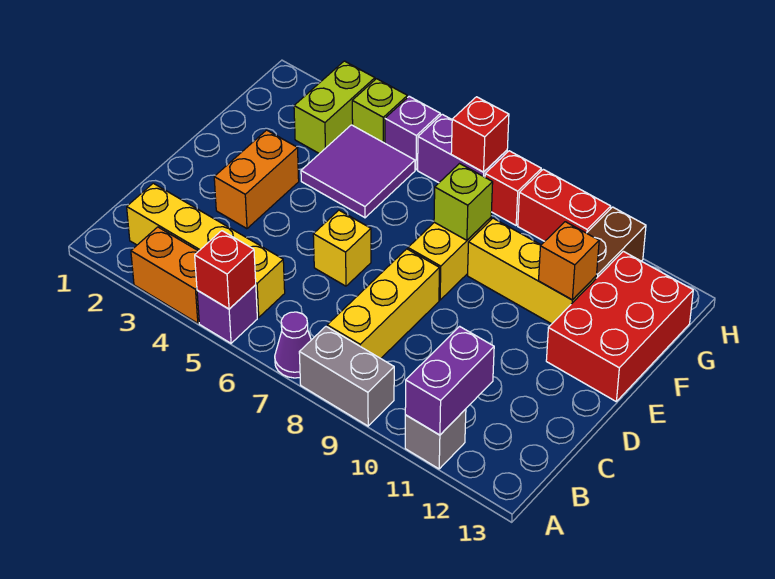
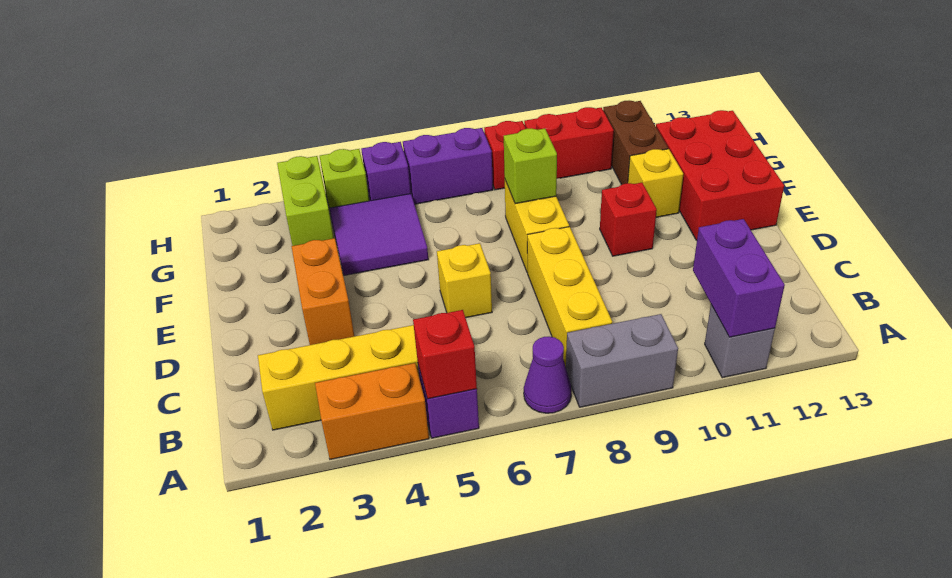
yellow brick F9:F11 level 1 -> yellow brick F11 level 1
orange brick F11 level 2 -> none
red brick H7 level 2 -> red brick E10 level 1

